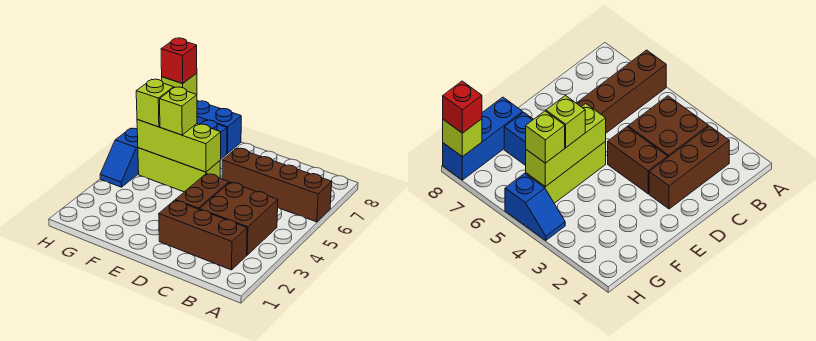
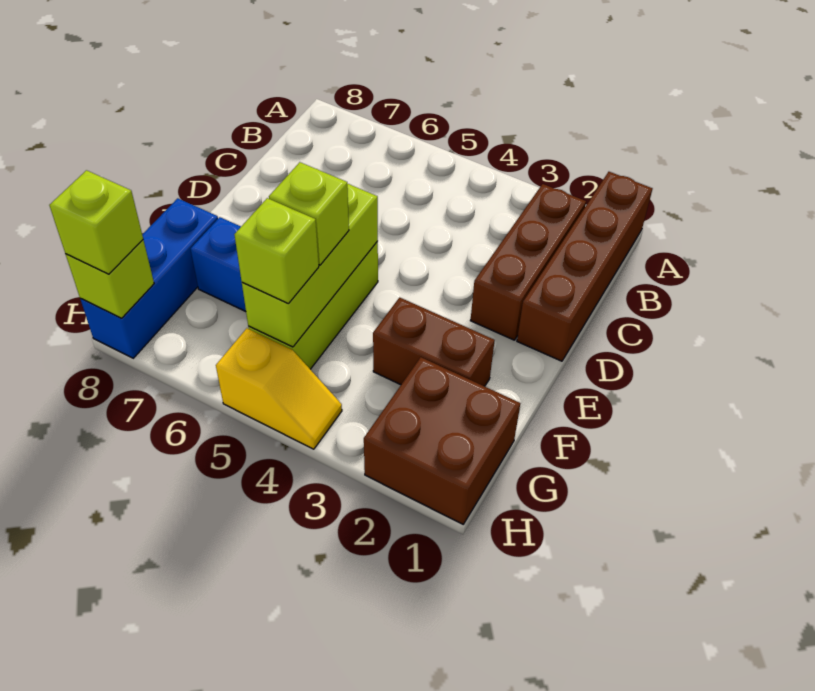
brown brick A6:D6 level 1 -> brown brick A1:D1 level 1
brown brick B3:C4 level 1 -> brown brick G1:H2 level 1
brown brick D3:D4 level 1 -> brown brick F2:F3 level 1
blue slope H4:H5 level 1 top 5 -> yellow slope H4:H5 level 1 top 5
red brick H8 level 3 -> lime brick H8 level 3

